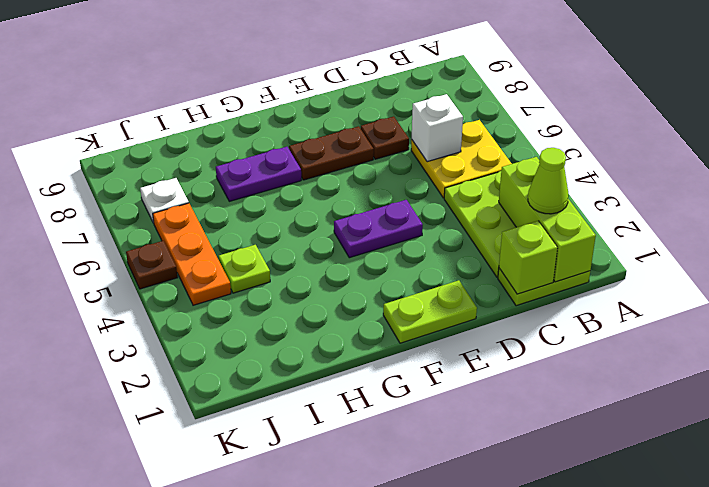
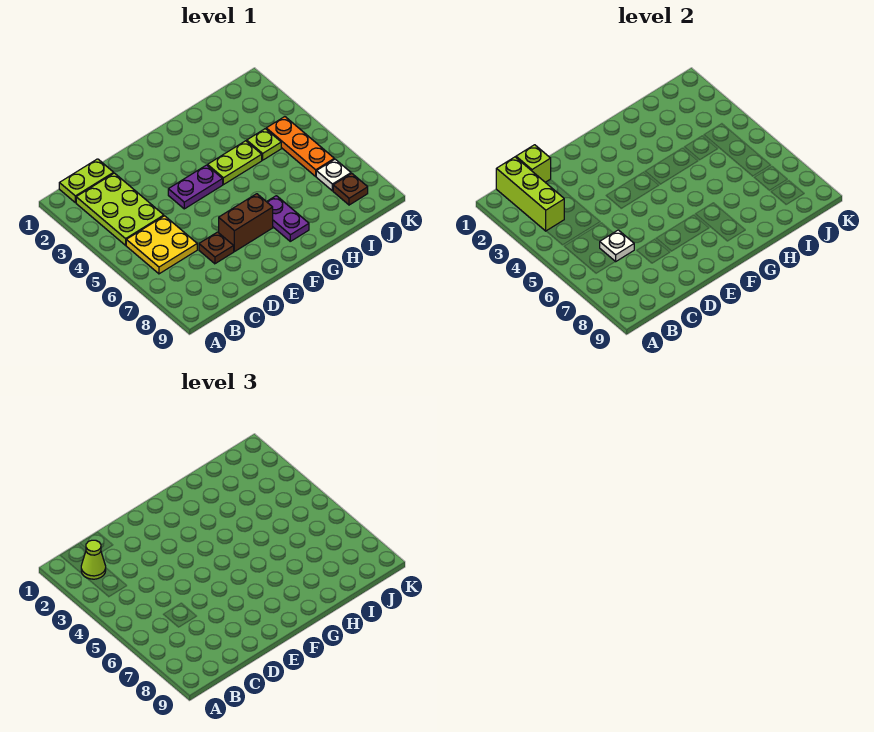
white brick C6 level 2 -> white plate C6 level 2
lime plate E1:F1 level 1 -> lime plate G4:H4 level 1
brown plate E7:F7 level 1 -> brown brick E7:F7 level 1
purple plate G7:H7 level 1 -> purple plate G7:G8 level 1
brown plate K5 level 1 -> brown plate J8 level 1

